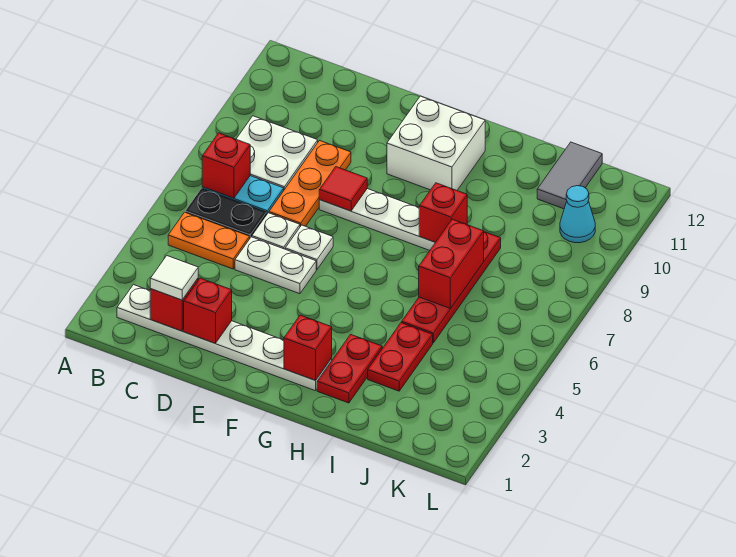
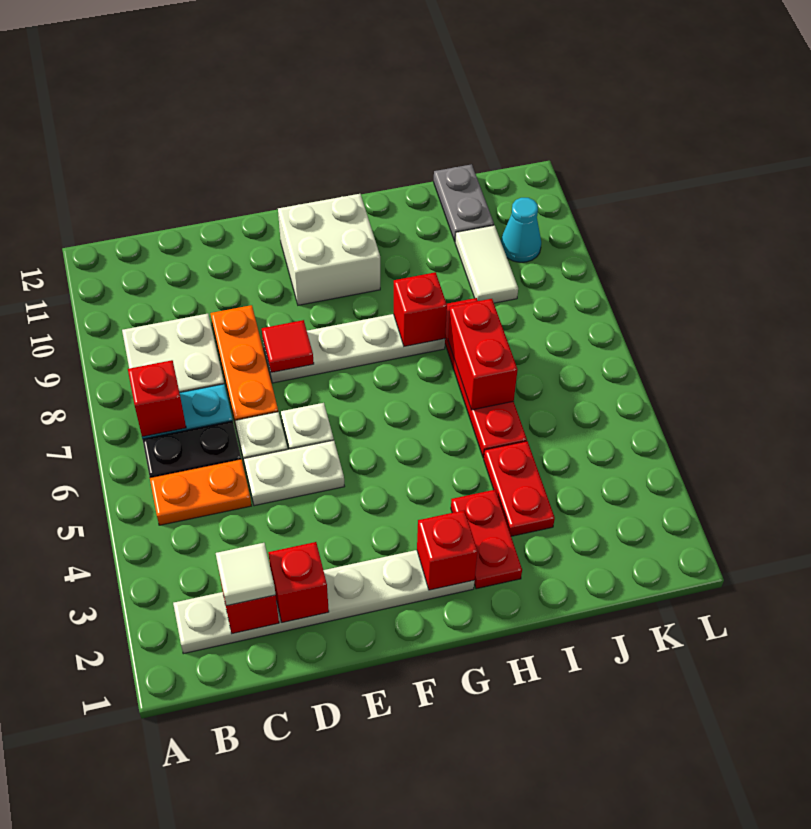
none -> white tile J9:J10 level 1
grey tile J11:J12 level 1 -> grey plate J11:J12 level 1

